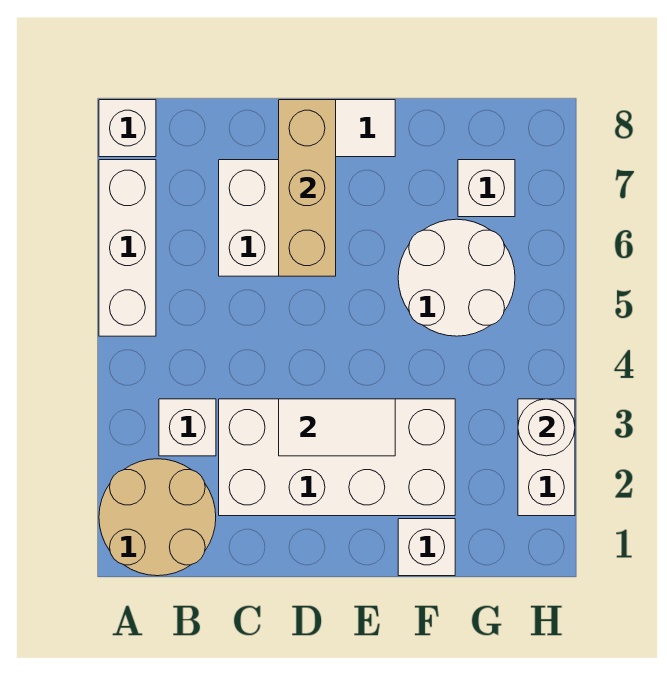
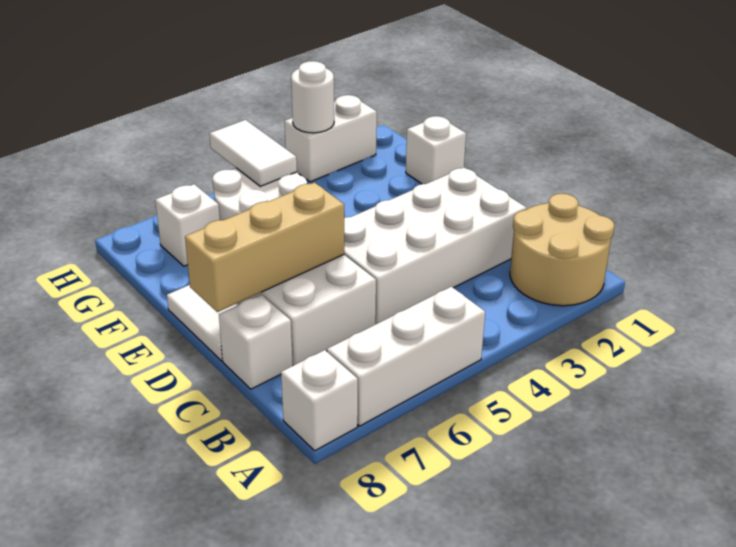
white brick B3 level 1 -> white brick C8 level 1
white brick C2:F3 level 1 -> white brick C2:D5 level 1
white tile D3:E3 level 2 -> white tile G5:H5 level 2

